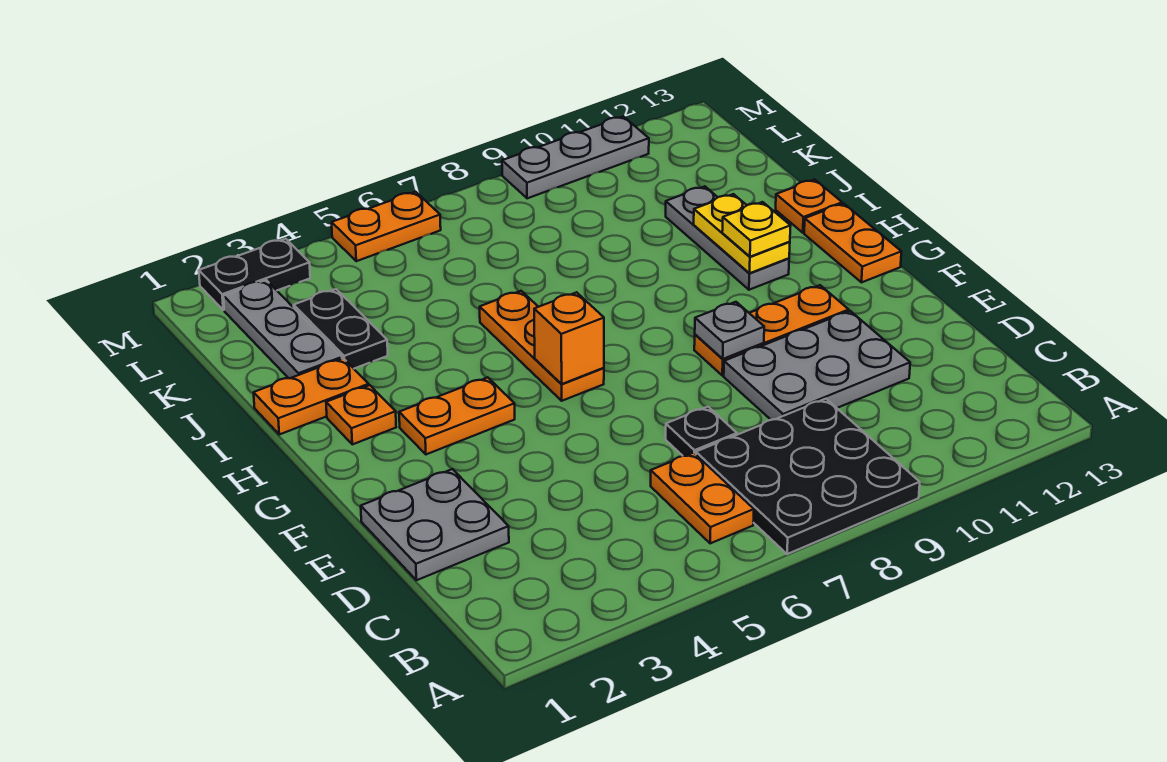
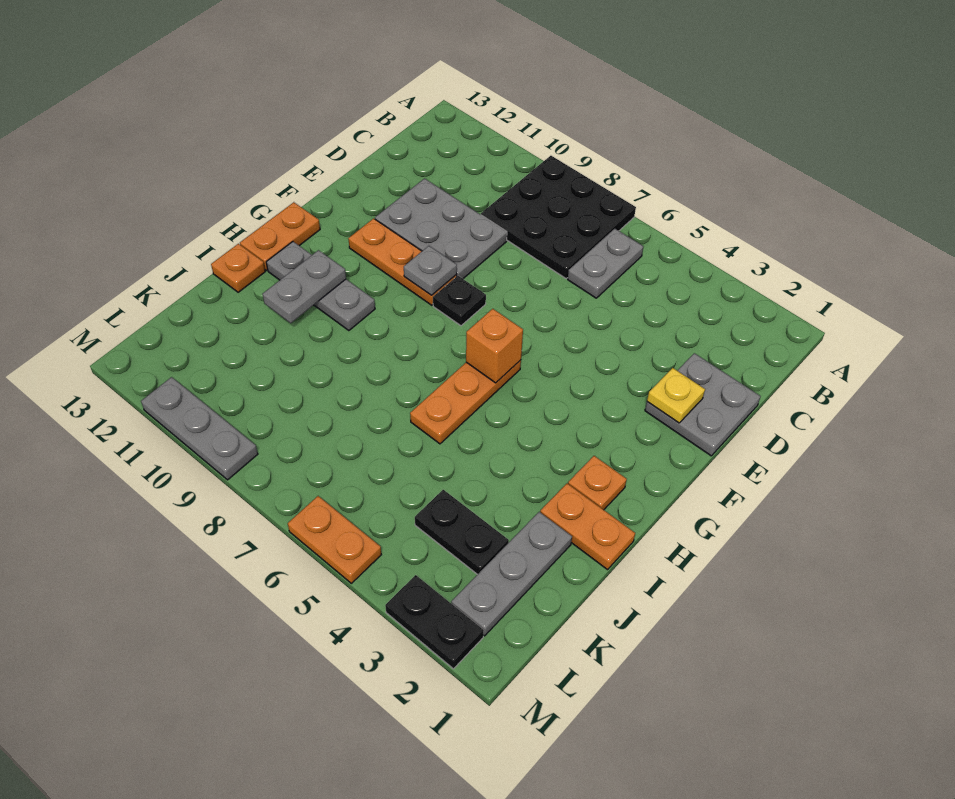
orange plate B6:C6 level 1 -> grey plate B6:C6 level 1
black plate D7 level 1 -> black plate F8 level 1
orange plate G3:G4 level 1 -> none
grey plate H11:J11 level 1 -> grey plate H10:H12 level 1
yellow plate H11:I11 level 2 -> grey plate H11:I11 level 2
yellow plate H11 level 3 -> yellow plate E2 level 2
black plate J3:K3 level 1 -> black plate K3:K4 level 1

